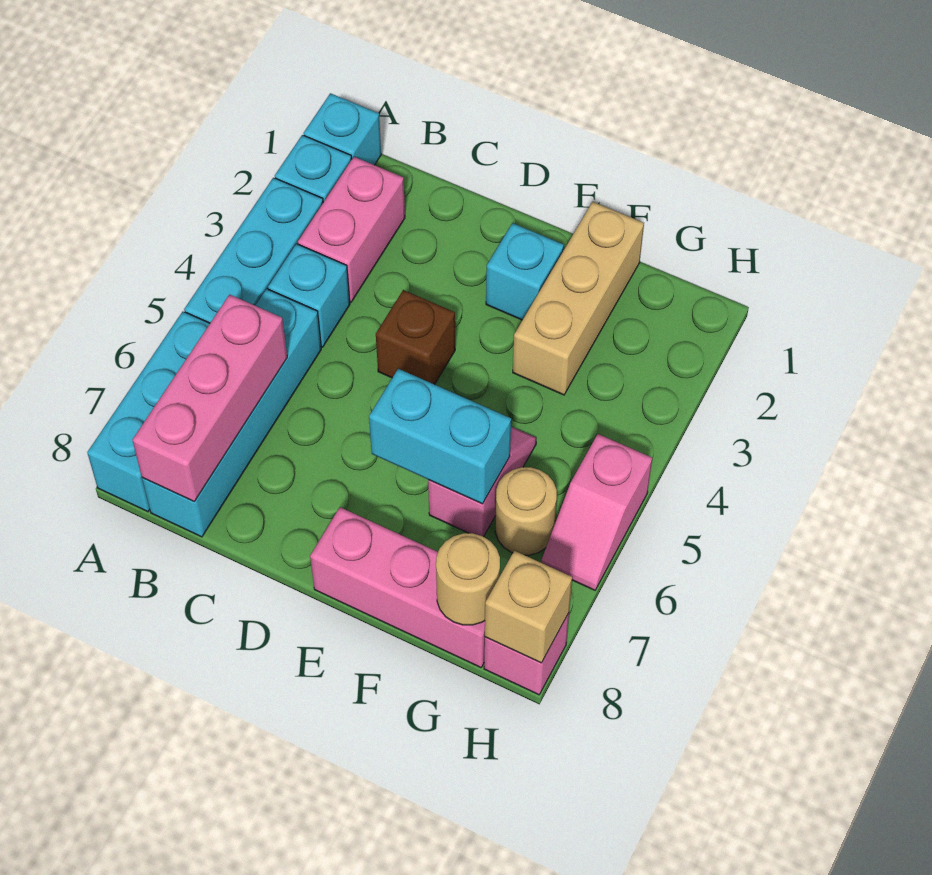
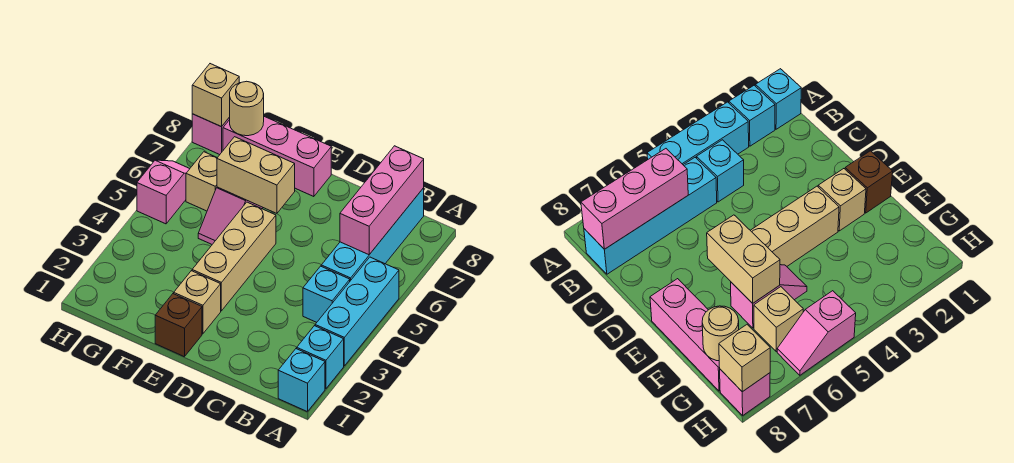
cyan brick A6:A8 level 1 -> none
pink brick B2:B3 level 1 -> none
brown brick D4 level 1 -> brown brick E1 level 1
cyan brick E2 level 1 -> tan brick E2 level 1
cyan brick E6:F6 level 2 -> tan brick E6:F6 level 2
tan brick F1:F3 level 1 -> tan brick E3:E5 level 1
tan round brick G6 level 1 -> tan brick G6 level 1

